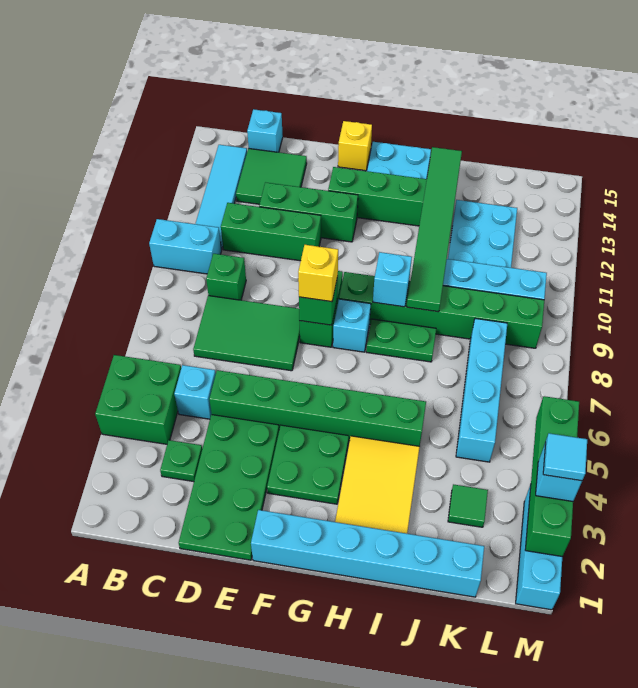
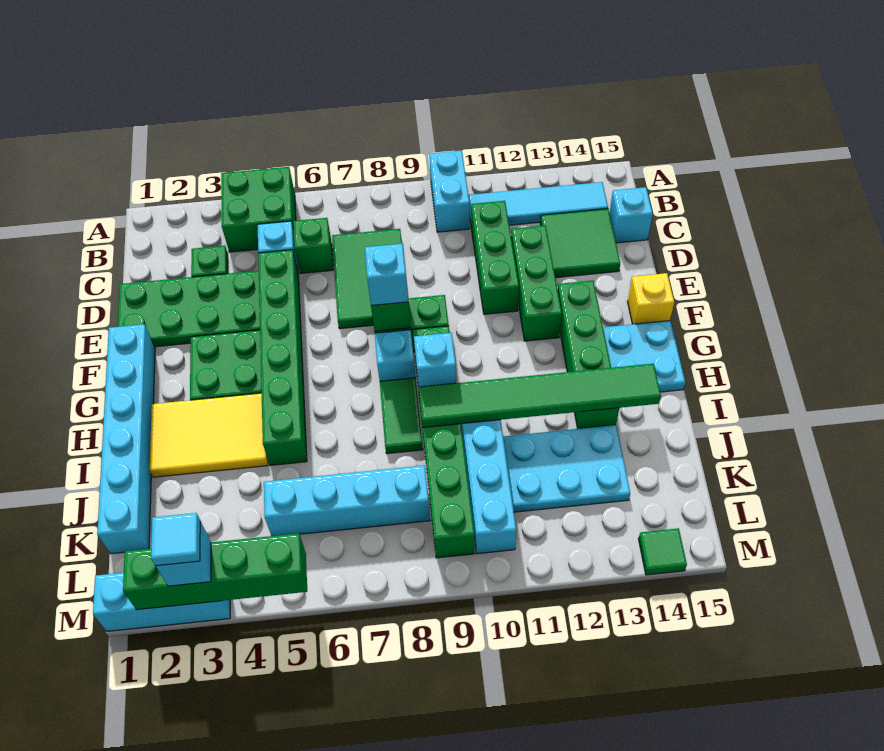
green brick C9 level 1 -> green brick C6 level 1
yellow brick F8 level 3 -> cyan brick F8 level 3
green plate H8:I8 level 1 -> green tile H8:I8 level 1
green tile K3 level 1 -> green tile M14 level 1

